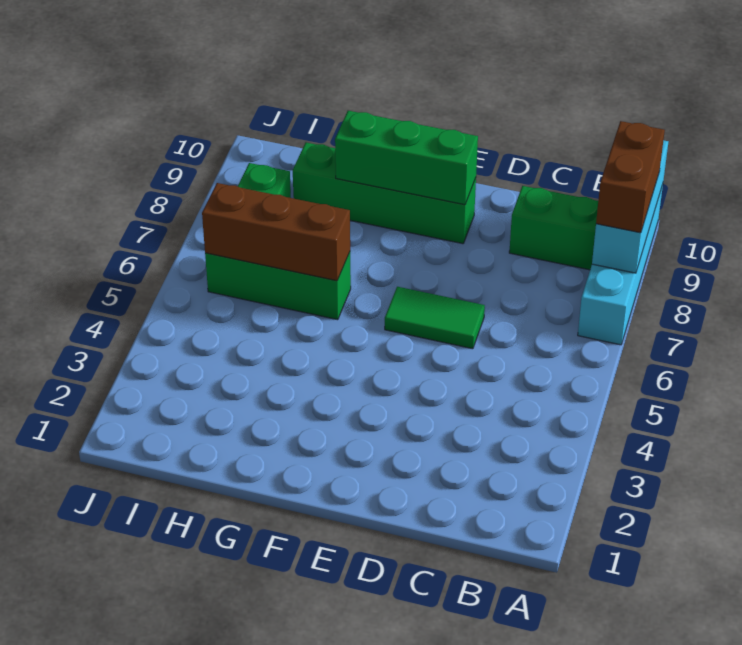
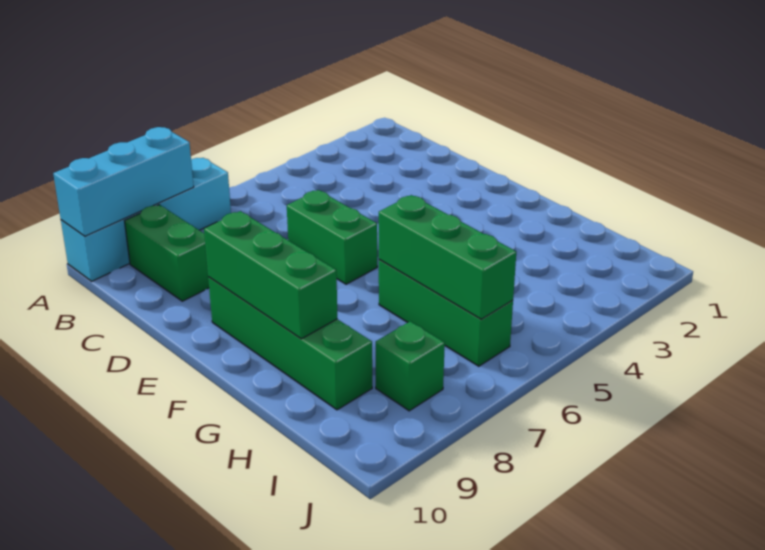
brown brick A8:A9 level 3 -> none
green tile D6:E6 level 1 -> green brick D6:E6 level 1
brown brick G6:I6 level 2 -> green brick G6:I6 level 2

